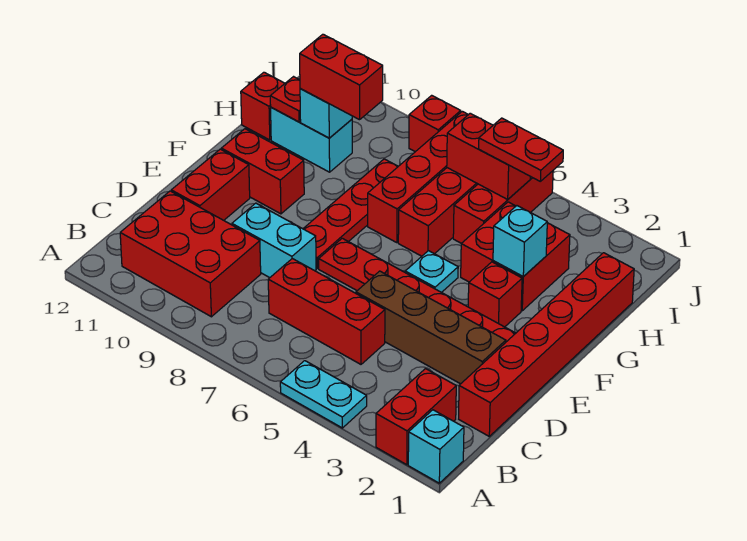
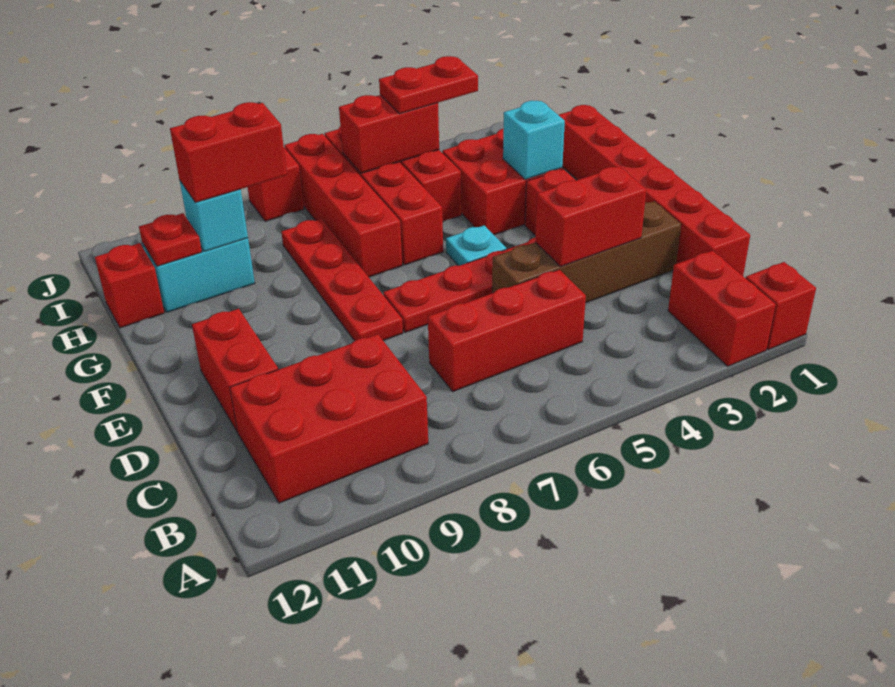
cyan brick A1 level 1 -> red brick A1 level 1
cyan plate A4:A5 level 1 -> none
cyan brick D8:D9 level 1 -> none
red brick F10:F11 level 1 -> red brick D3:D4 level 2

